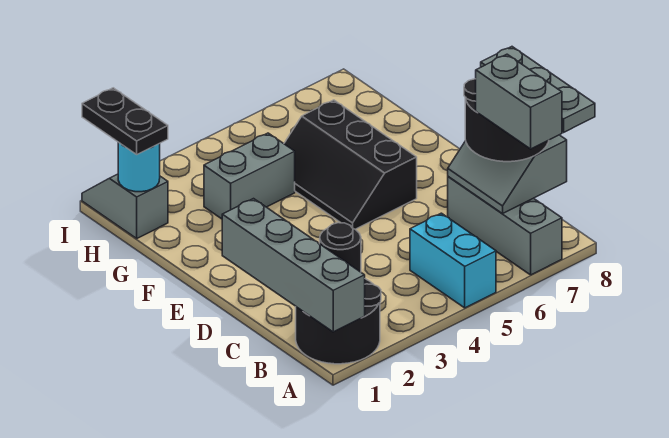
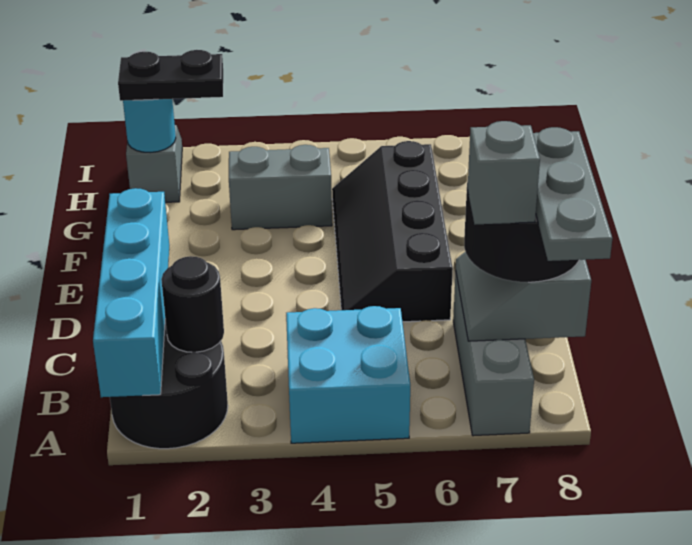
grey brick A1:D1 level 2 -> cyan brick A1:D1 level 2
cyan brick A5:B5 level 1 -> cyan brick A4:B5 level 1
grey brick A7:B7 level 4 -> grey brick B7 level 4
black slope E5:G6 level 1 top 6 -> black slope D5:G6 level 1 top 6
black plate H1:I1 level 3 -> black plate H1:H2 level 3

